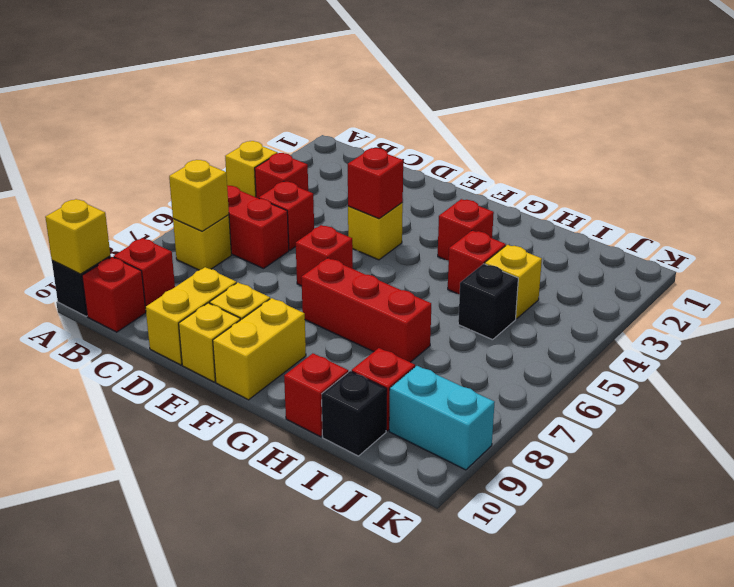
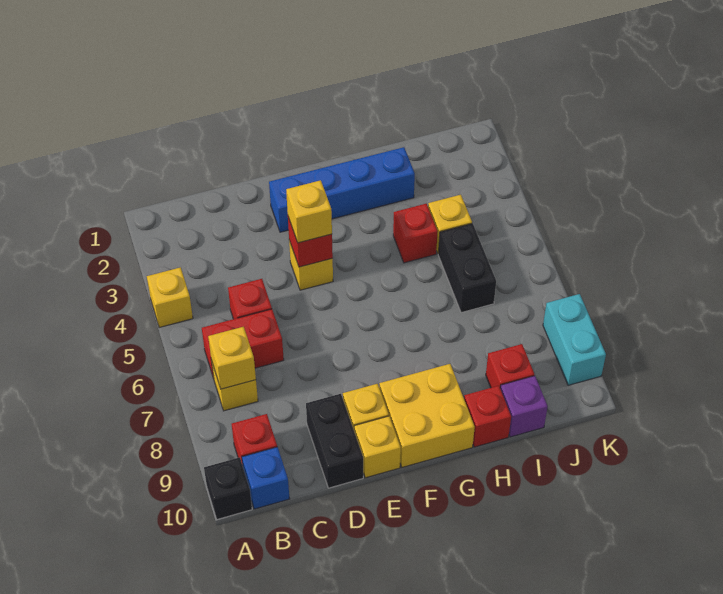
yellow brick A10 level 2 -> yellow brick E4 level 3
red brick B4 level 1 -> none
red brick B10 level 1 -> blue brick B10 level 1
yellow brick D9:D10 level 1 -> black brick D9:D10 level 1
none -> blue brick E2:H2 level 1
red brick E6 level 1 -> none
red brick F7:H7 level 1 -> none
yellow brick F9:F10 level 1 -> yellow brick F9:G10 level 1
red brick G3 level 1 -> none
black brick I5 level 1 -> black brick I5:I6 level 1
black brick I10 level 1 -> purple brick I10 level 1
cyan brick J9:K9 level 1 -> cyan brick K8:K9 level 1

